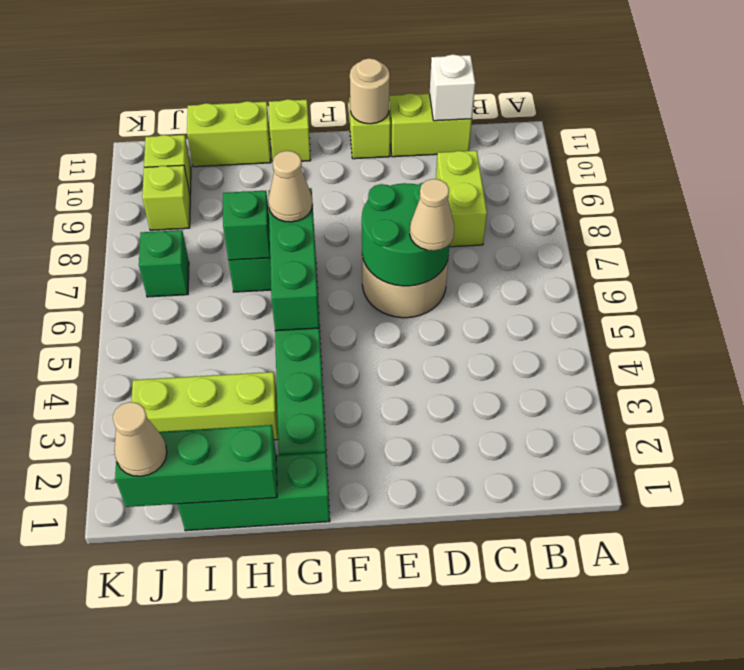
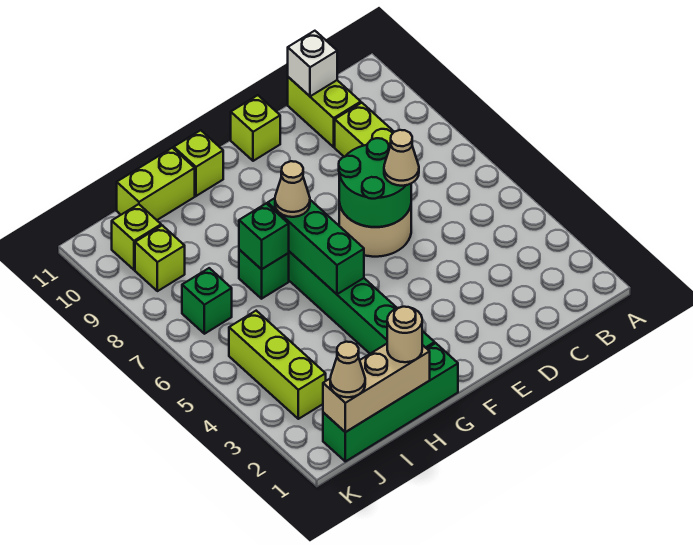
lime brick C11:D11 level 1 -> lime brick C10:C11 level 1
tan round brick E11 level 2 -> tan round brick H1 level 3
green brick G1:I1 level 1 -> green brick G1:J1 level 1
green brick H1:J1 level 2 -> tan brick H1:J1 level 2
lime brick H3:J3 level 1 -> lime brick J3:J5 level 1

